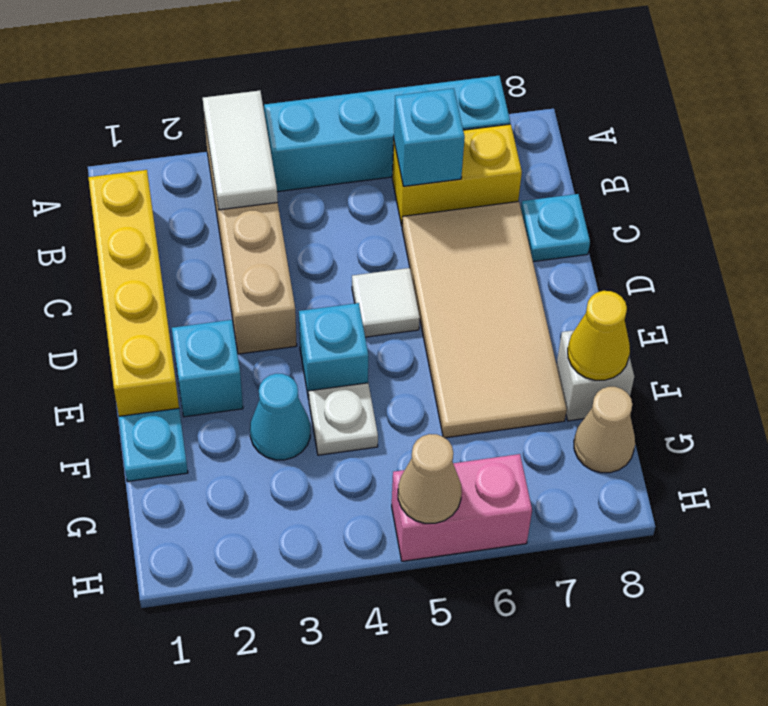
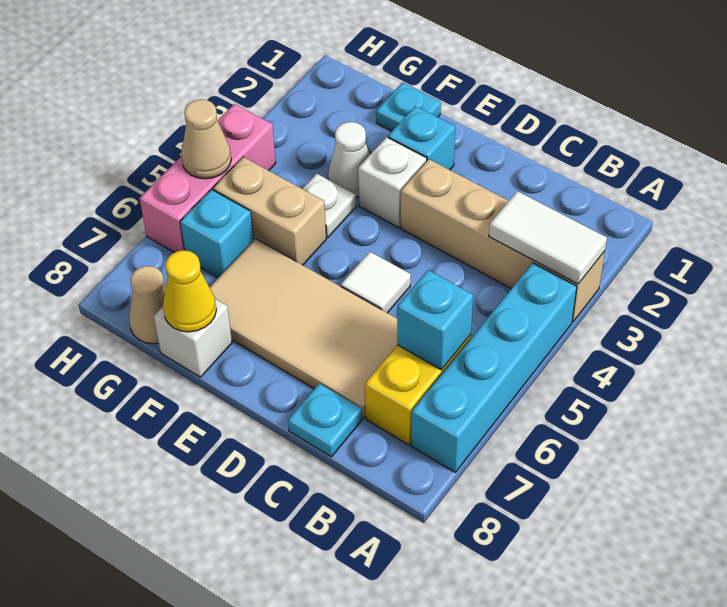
yellow brick B1:E1 level 1 -> none
none -> white brick E3 level 1
cyan brick E4 level 1 -> cyan brick G6 level 1
cyan cone F3 level 1 -> white cone F3 level 1
none -> tan brick F5:G5 level 1
pink brick H5:H6 level 1 -> pink brick H4:H6 level 1

